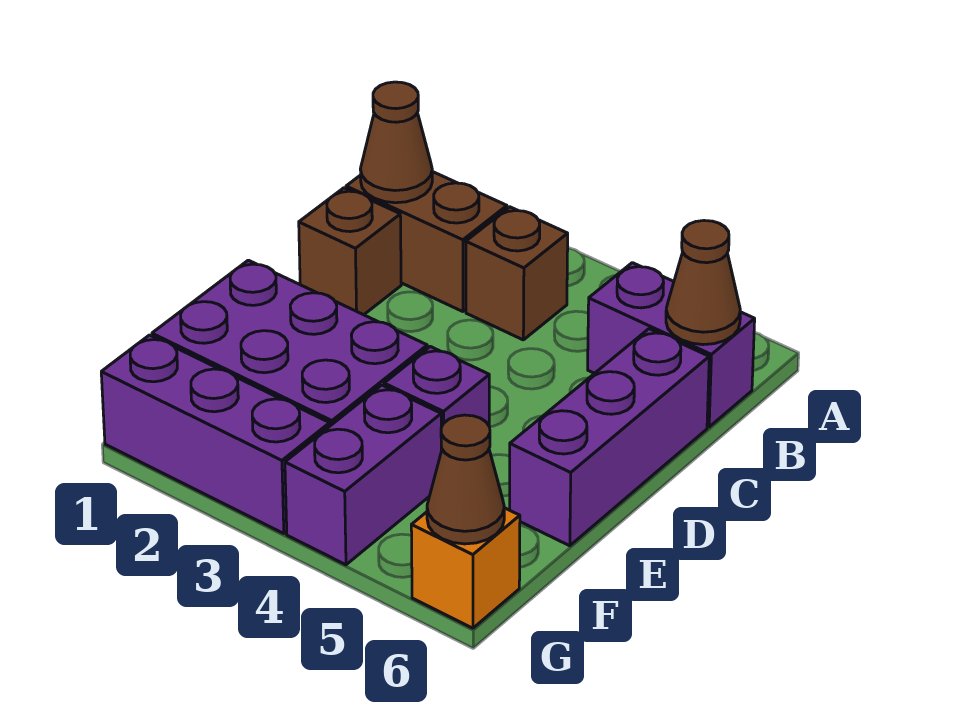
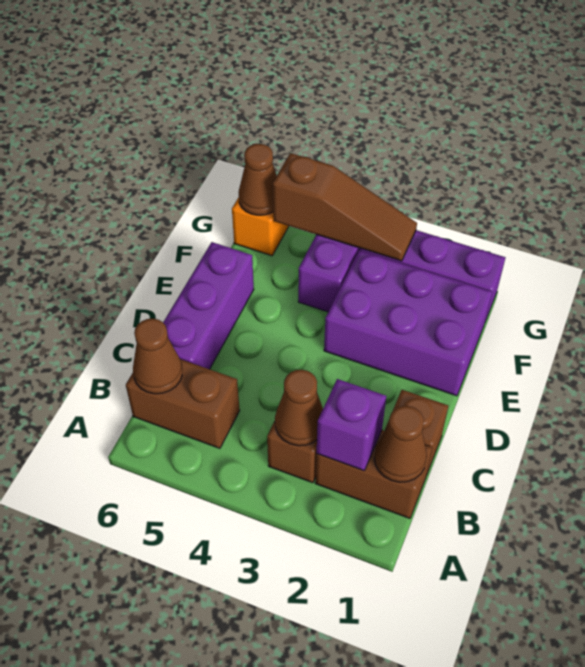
none -> brown cone B3 level 2
purple brick B5:B6 level 1 -> brown brick B5:B6 level 1
purple brick E4 level 1 -> purple brick B2 level 2
none -> brown slope G3:G5 level 2 top 5

